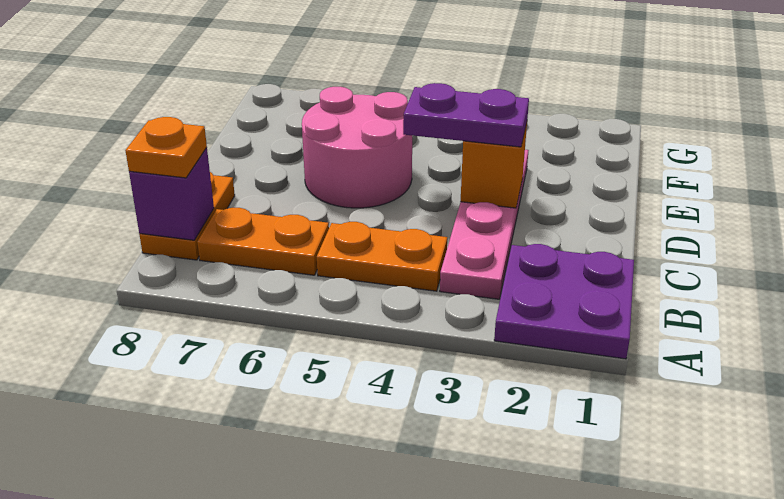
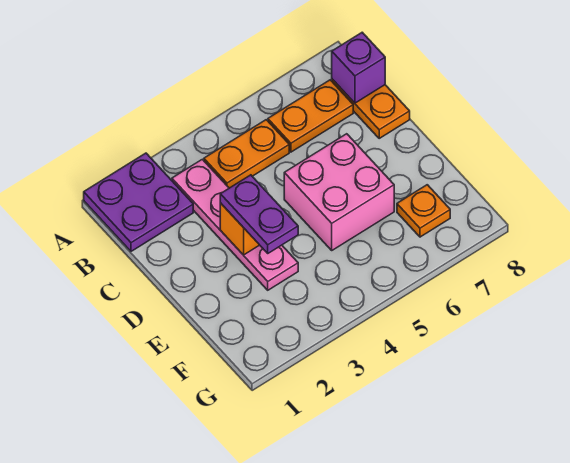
orange plate B8 level 3 -> orange plate F7 level 1
purple plate D3:D4 level 3 -> purple plate D3:E3 level 3
pink round brick D5:E6 level 1 -> pink brick D5:E6 level 1

